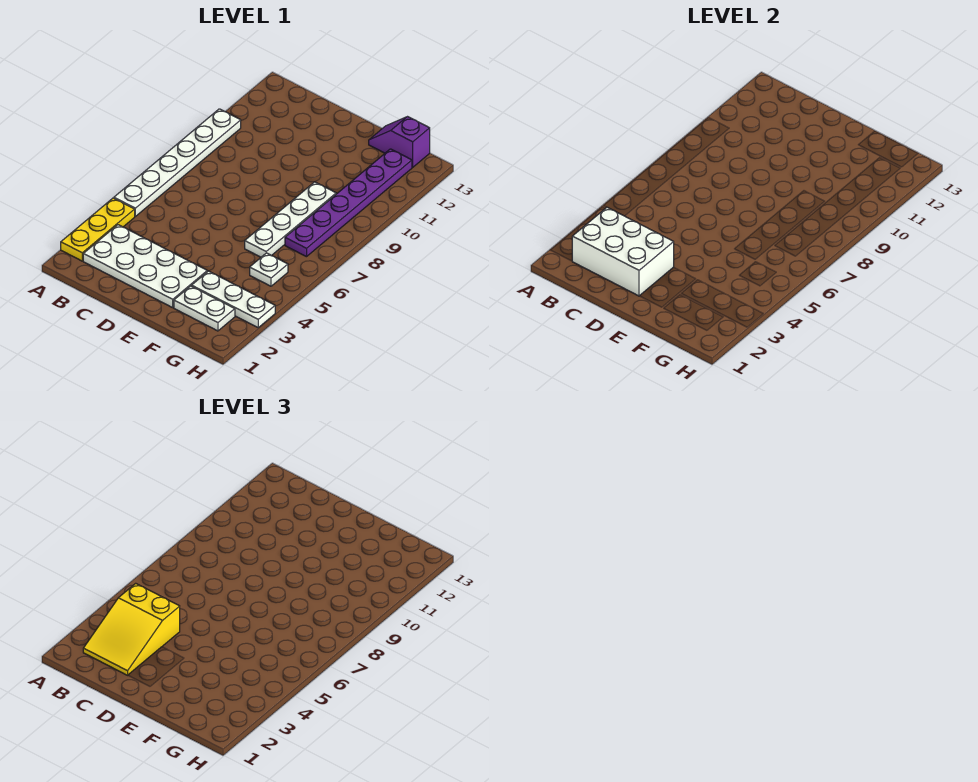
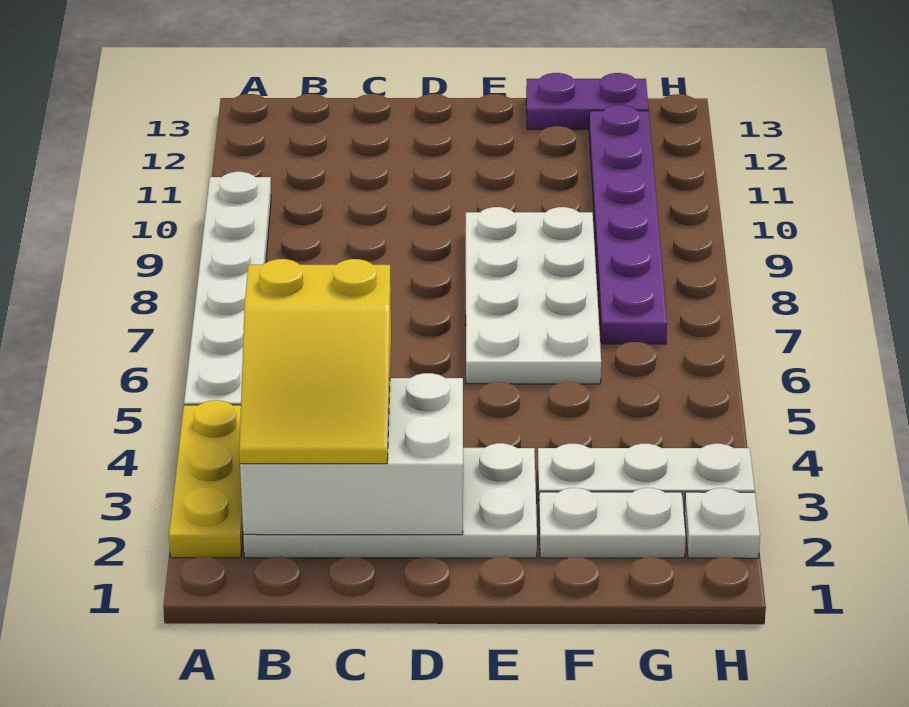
white plate F6:F9 level 1 -> white plate E6:F9 level 1
purple slope F13:G13 level 1 top G -> purple plate F13:G13 level 1
white plate G5 level 1 -> white plate H2 level 1

